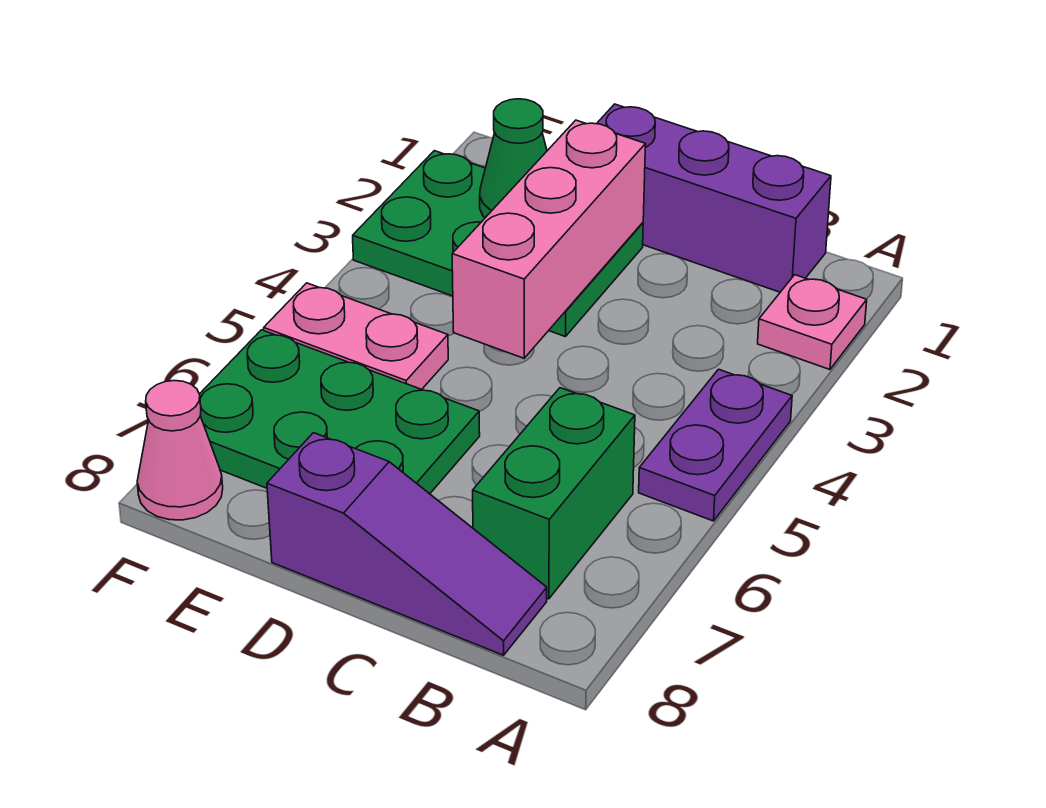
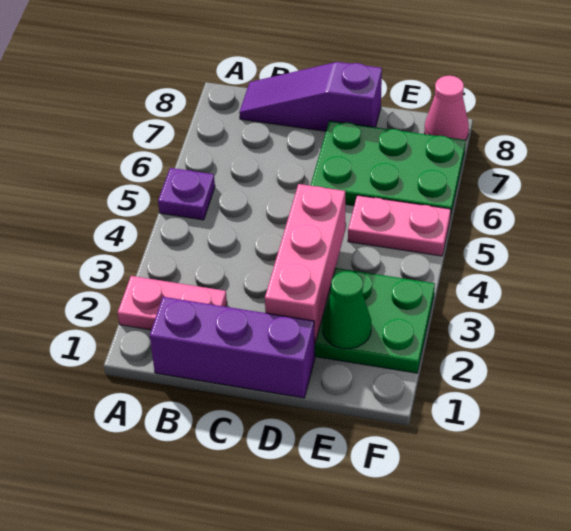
pink plate A2 level 1 -> pink plate A2:B2 level 1
purple plate A4:A5 level 1 -> purple plate A5 level 1
green brick B6:B7 level 1 -> none

